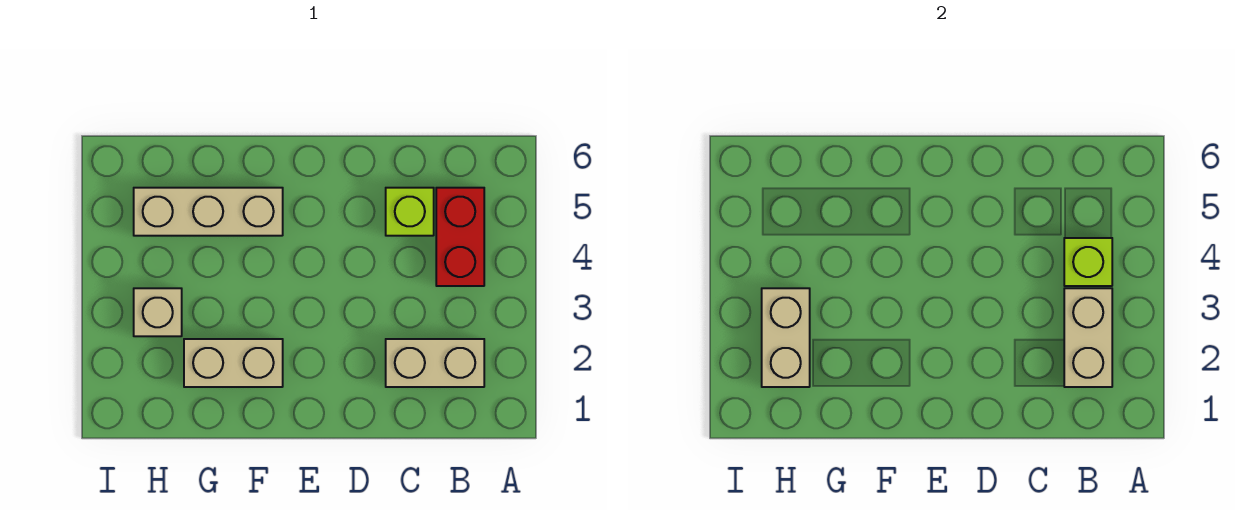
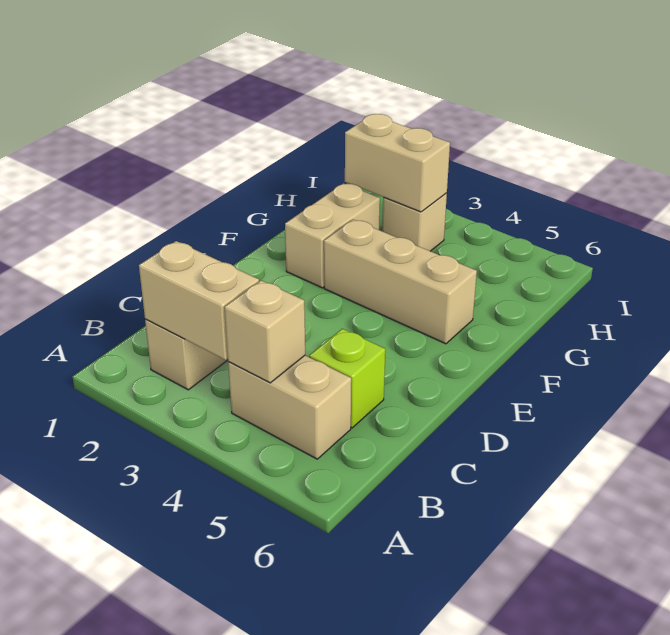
red brick B4:B5 level 1 -> tan brick B4:B5 level 1
lime brick B4 level 2 -> tan brick B4 level 2
tan brick F5:H5 level 1 -> tan brick F3:F5 level 1

